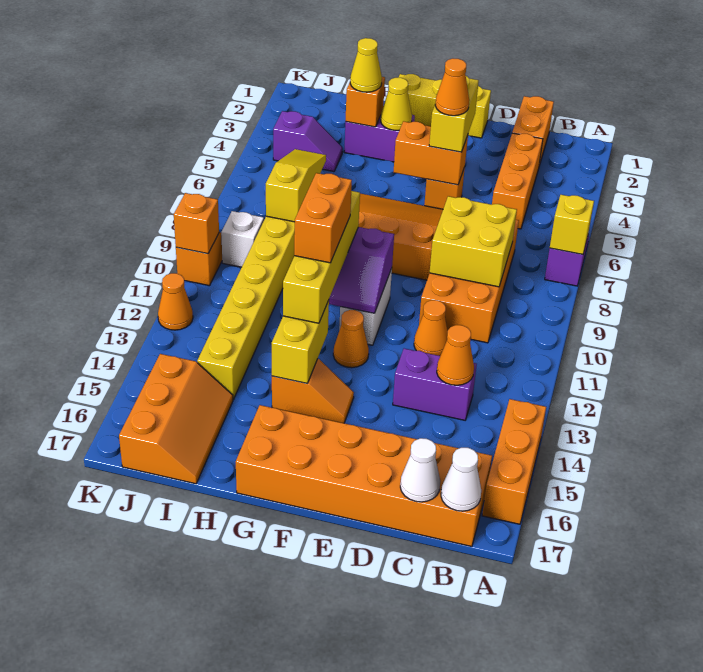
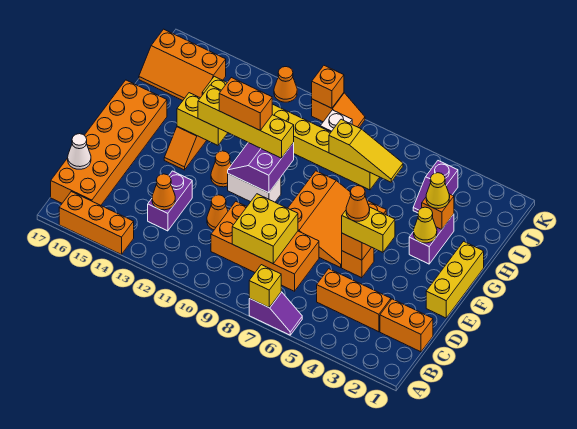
white cone B17 level 2 -> none

